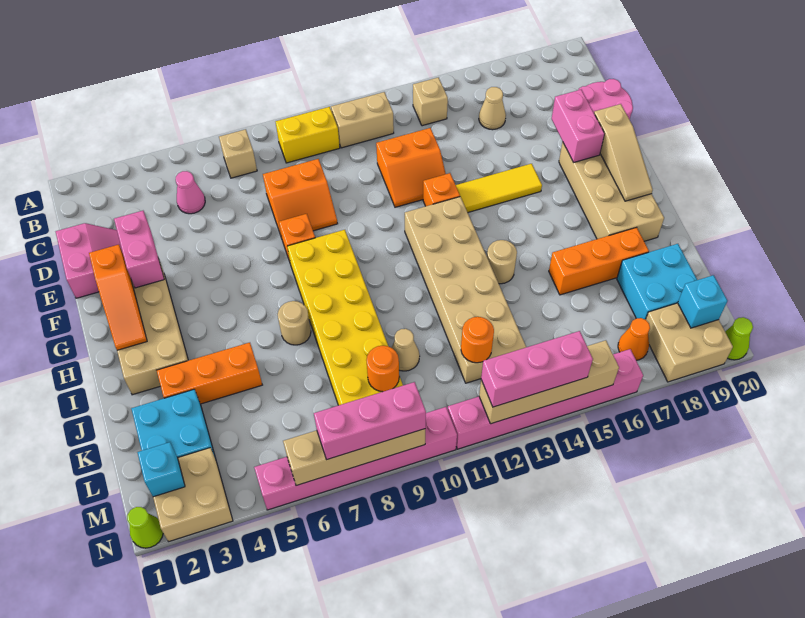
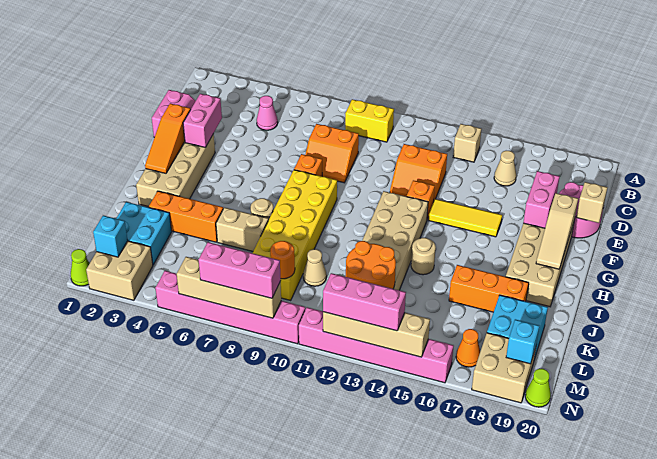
tan brick B7 level 1 -> tan brick E20 level 2
tan brick B11:B12 level 1 -> tan brick J6:J7 level 1
orange round brick L12 level 2 -> orange round brick K12:L13 level 2

